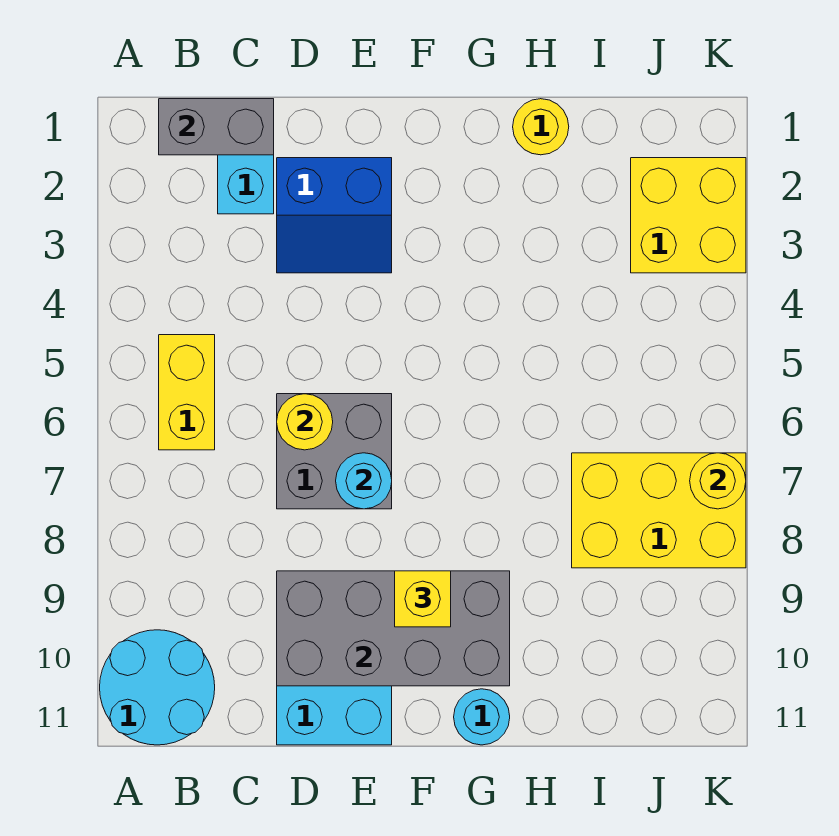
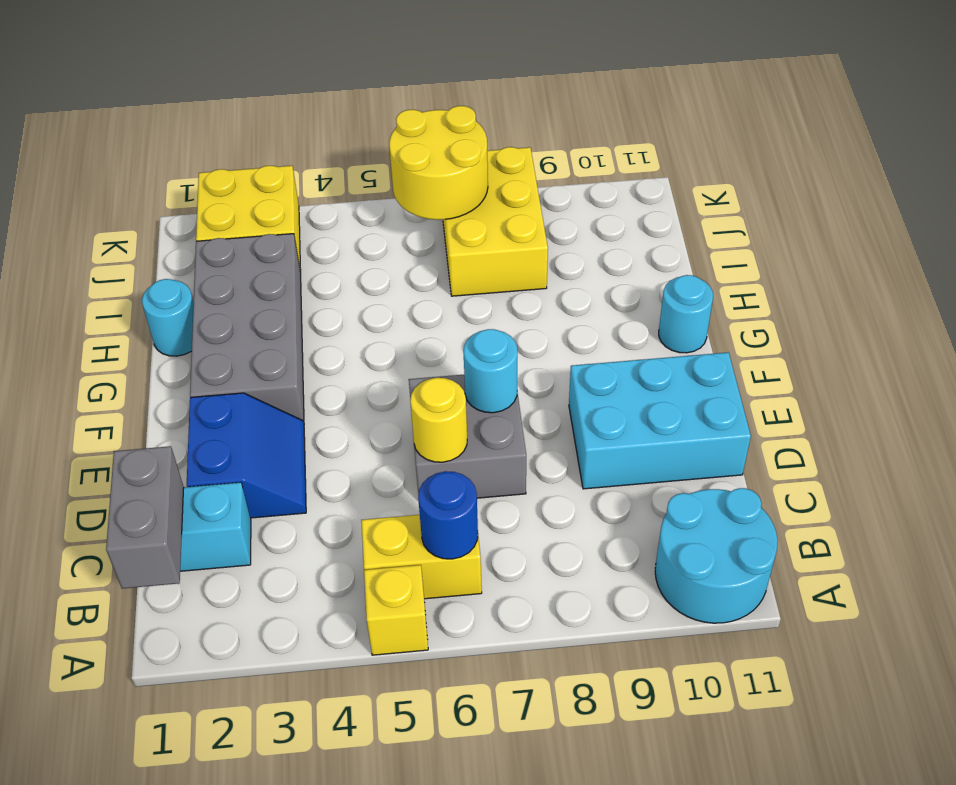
none -> blue round brick B6 level 2
grey brick D9:G10 level 2 -> grey brick F2:I3 level 1
yellow brick F9 level 3 -> yellow brick A5 level 1
yellow round brick H1 level 1 -> cyan round brick H1 level 1
yellow round brick K7 level 2 -> yellow round brick J6:K7 level 2

